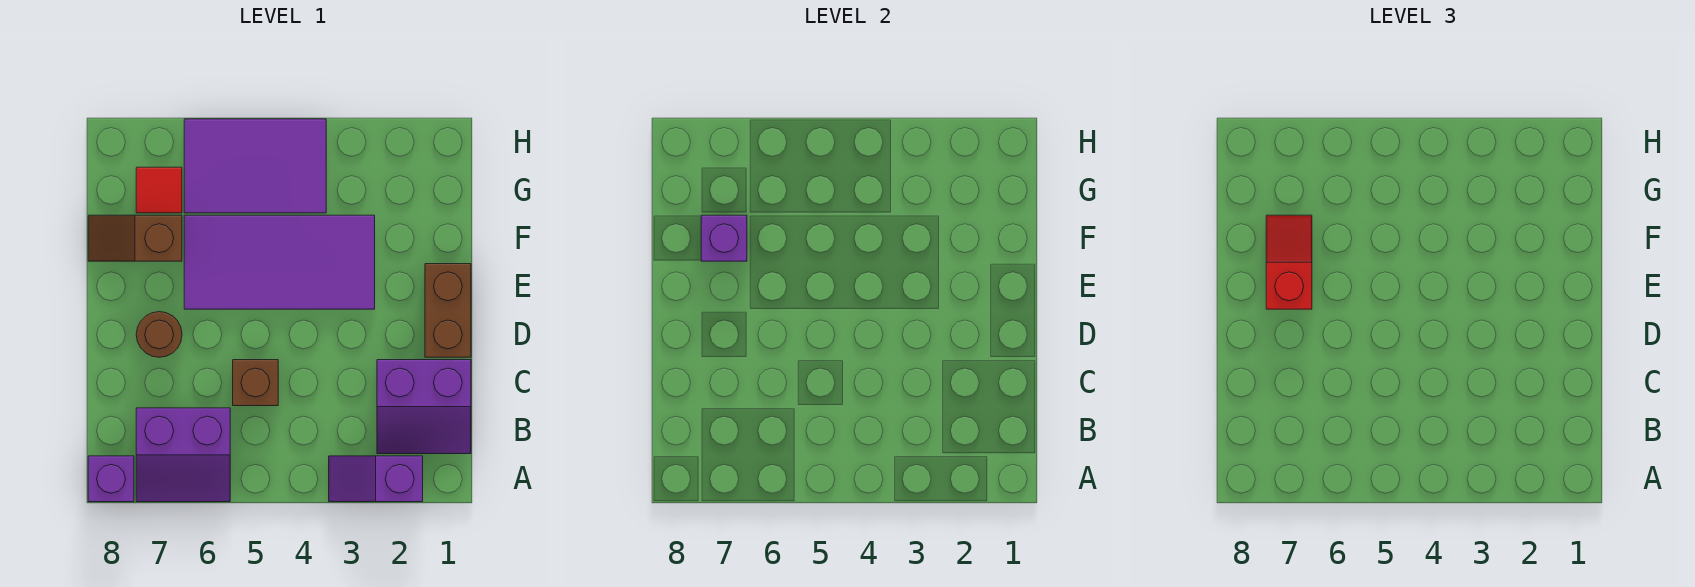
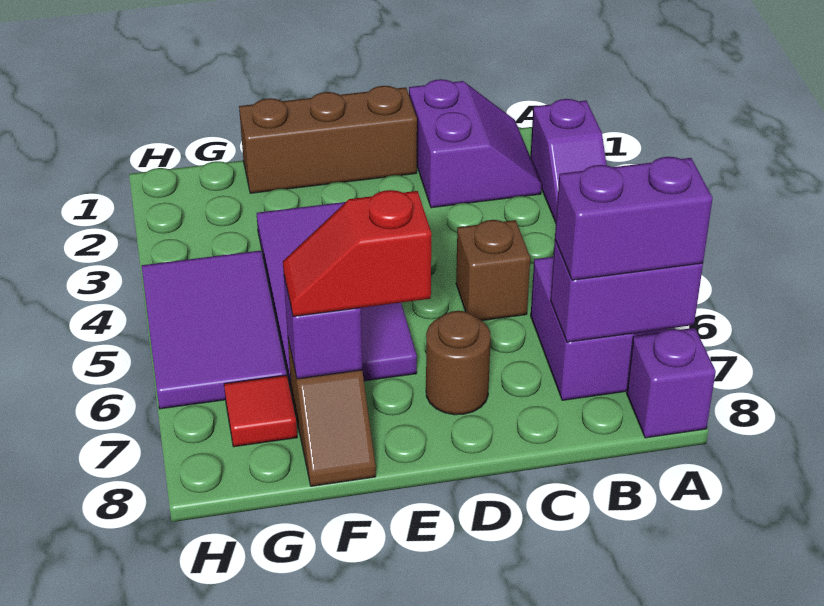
none -> purple brick A7:B7 level 2
none -> purple brick A7:B7 level 3
brown brick D1:E1 level 1 -> brown brick D1:F1 level 1

